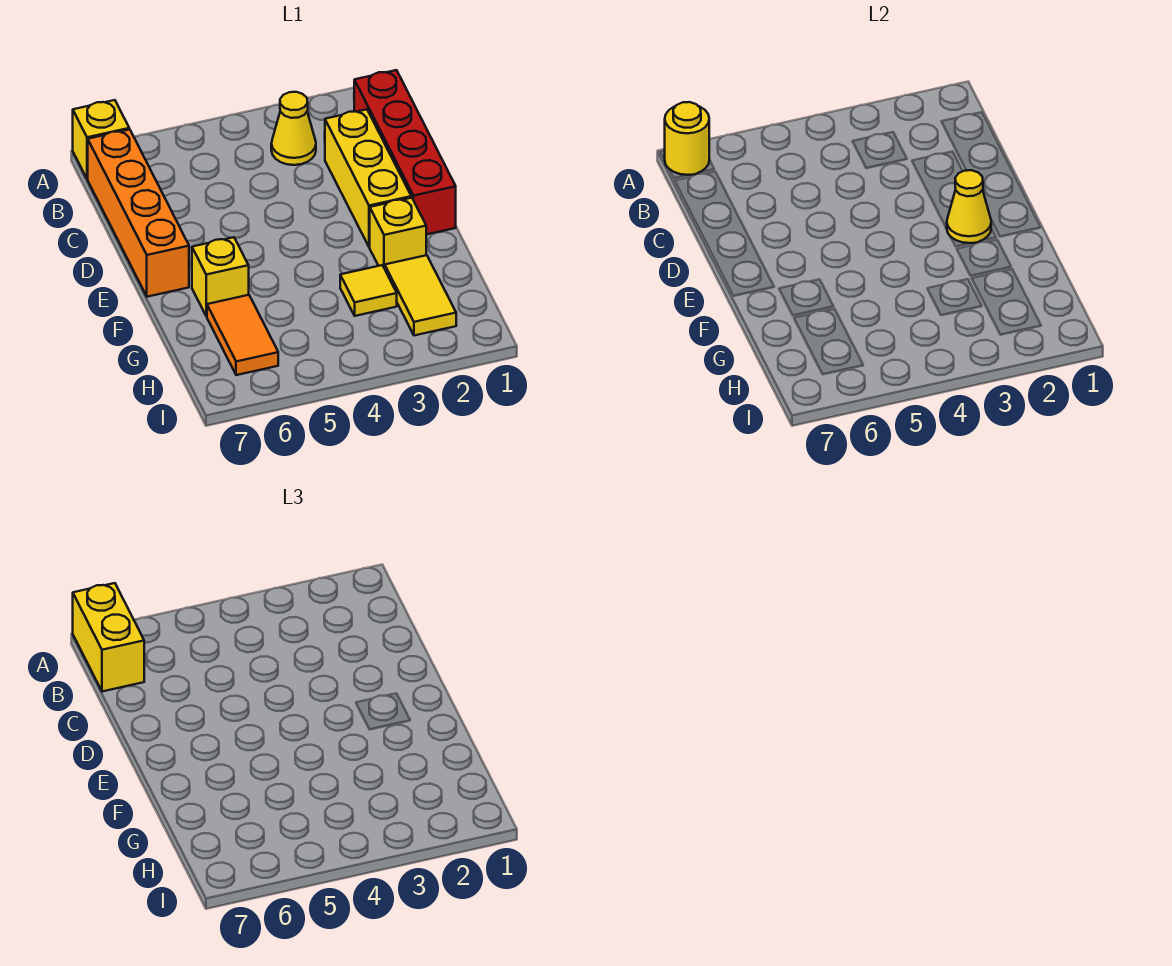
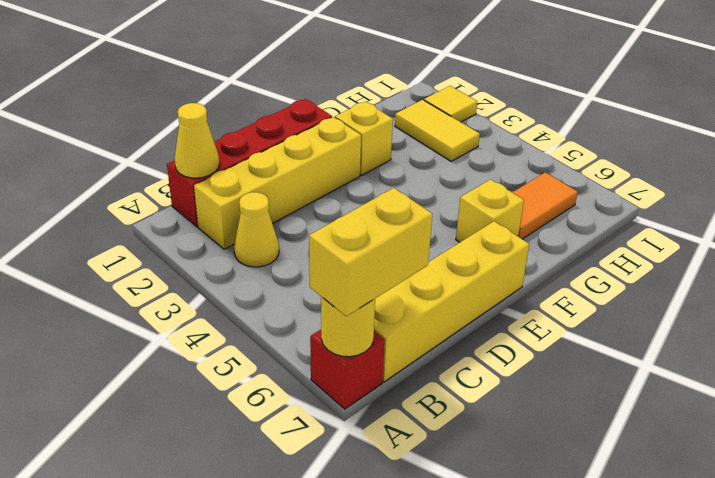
yellow brick A7 level 1 -> red brick A7 level 1
orange brick B7:E7 level 1 -> yellow brick B7:E7 level 1
yellow brick C2:E2 level 1 -> yellow brick B2:E2 level 1
yellow cone E2 level 2 -> yellow cone B1 level 2
yellow tile G2:H2 level 1 -> yellow tile H2:H3 level 1
yellow tile G3 level 1 -> yellow tile I2 level 1

